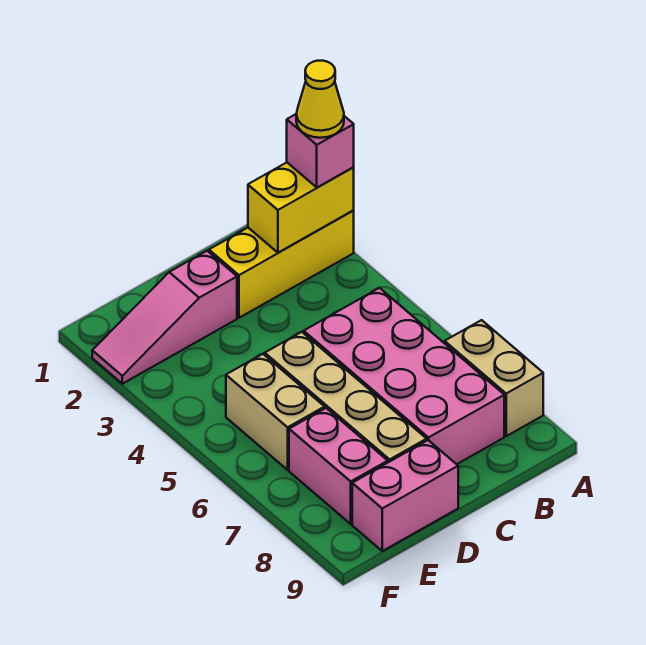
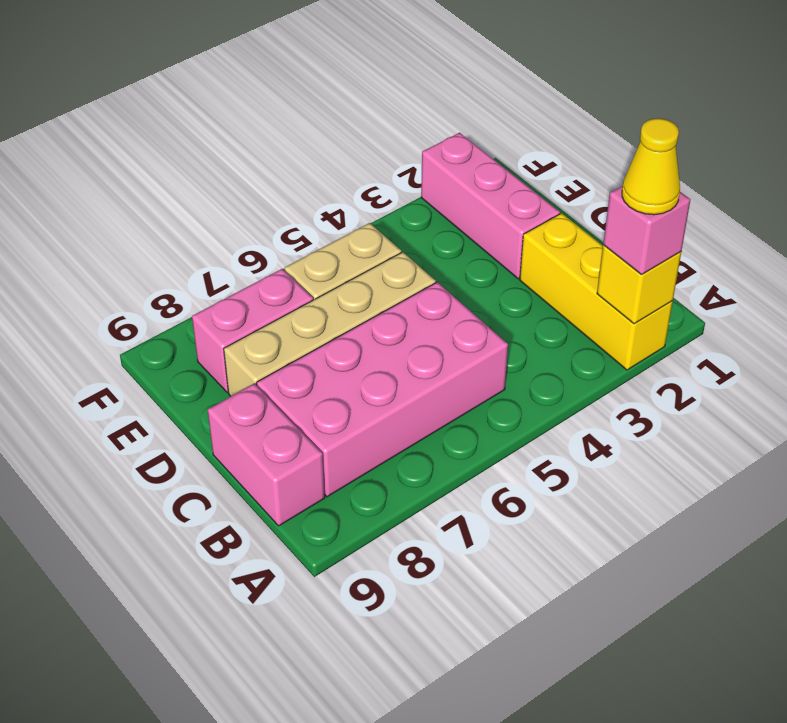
yellow brick A2:B2 level 2 -> yellow brick A2 level 2
tan brick A7:A8 level 1 -> none
pink slope D2:F2 level 1 top D -> pink brick D2:F2 level 1
pink brick D9:E9 level 1 -> pink brick B9:C9 level 1

